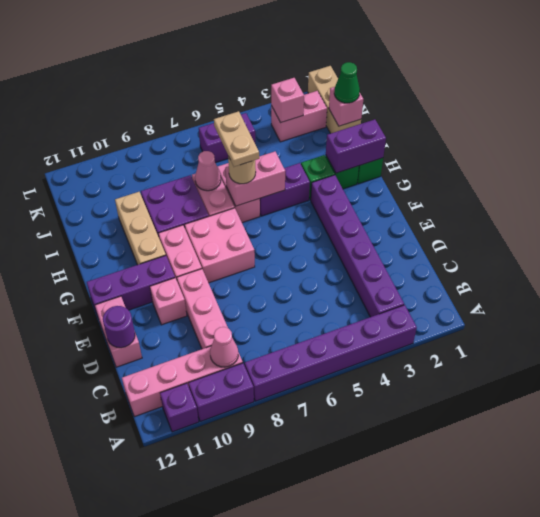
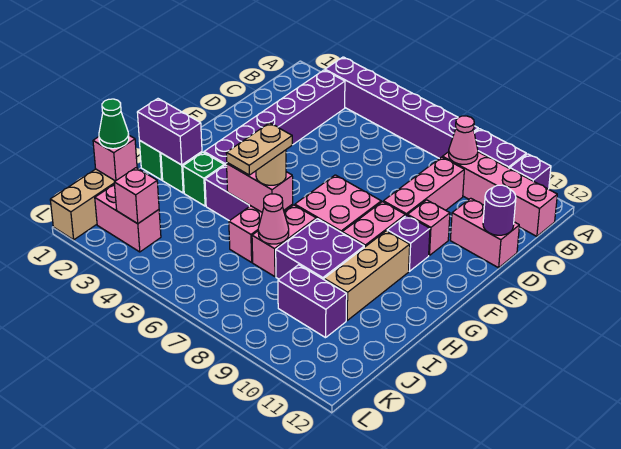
pink brick D12:E12 level 1 -> pink brick D11:D12 level 1
purple brick F10:F12 level 1 -> purple brick F10 level 1
purple brick K5:K6 level 1 -> purple brick J9:J10 level 1

